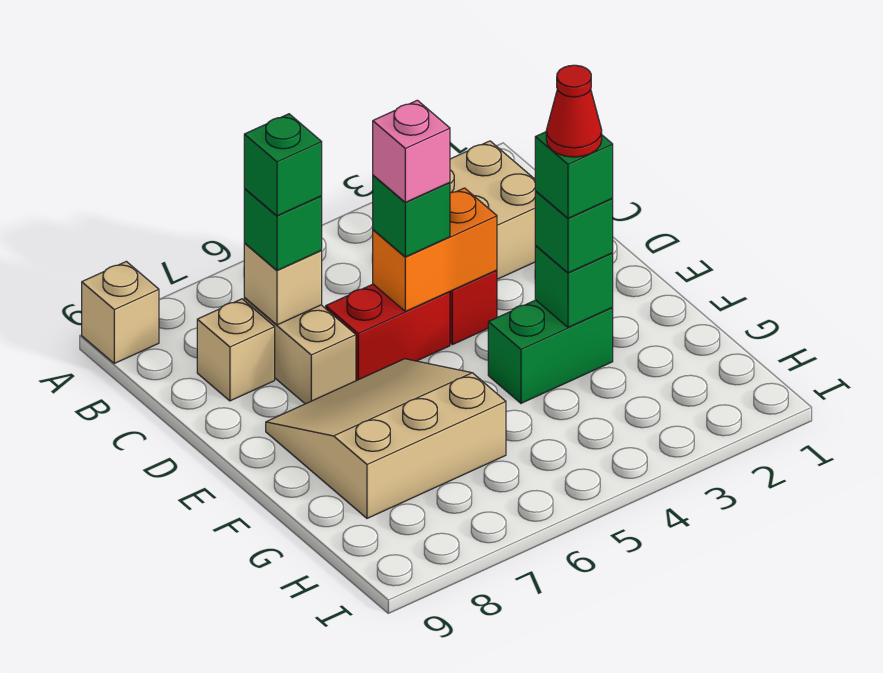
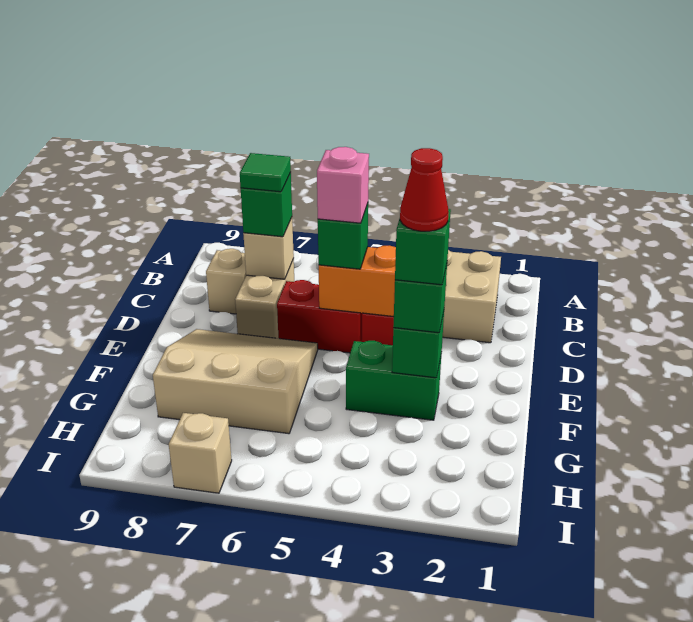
tan brick A9 level 1 -> tan brick I7 level 1
green brick C7 level 4 -> green tile C7 level 4

